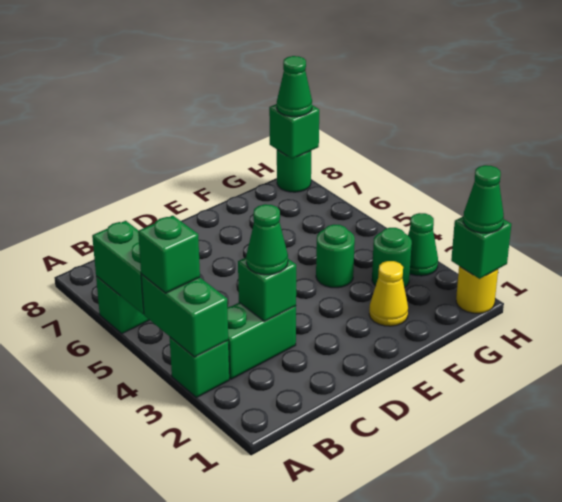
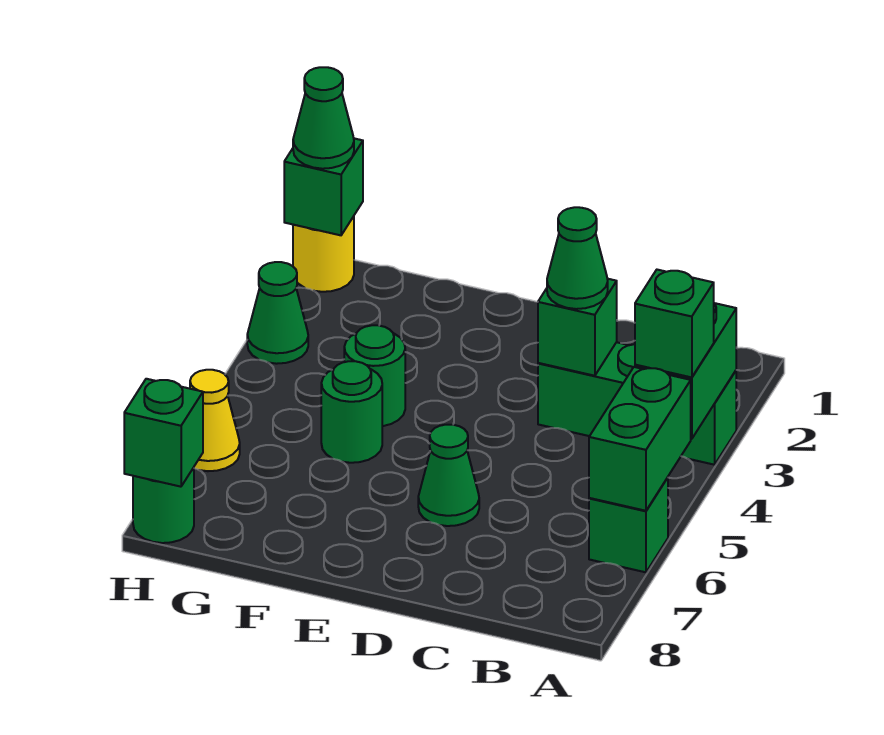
yellow cone F2 level 1 -> yellow cone H6 level 1
green round brick G3 level 1 -> green round brick F5 level 1
green cone H8 level 3 -> green cone D6 level 1

